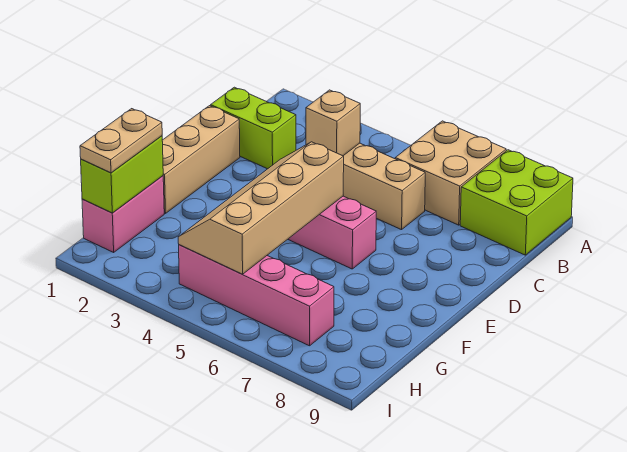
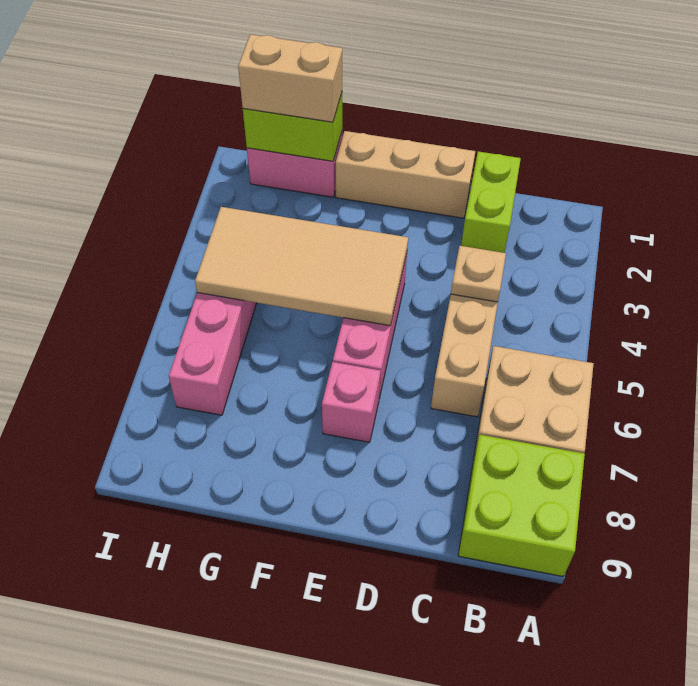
tan brick C4 level 2 -> tan plate C4 level 2
tan slope E4:H5 level 2 top 5 -> tan tile E4:H5 level 2
none -> pink brick E7 level 1
tan plate G1:H1 level 3 -> tan brick G1:H1 level 3

